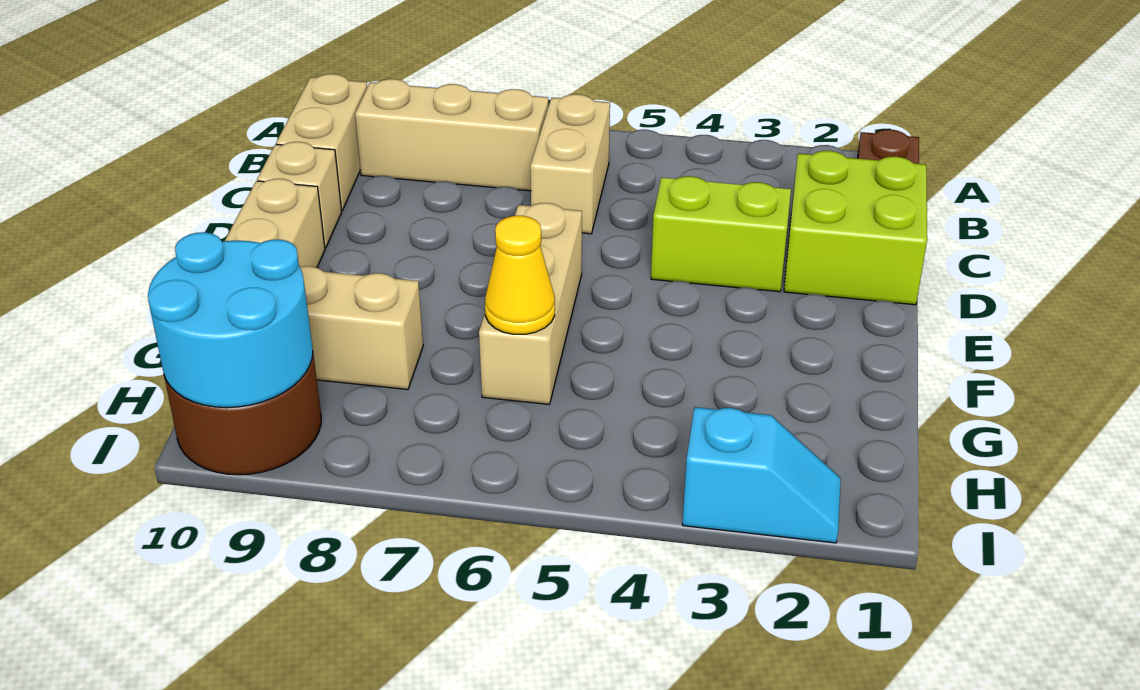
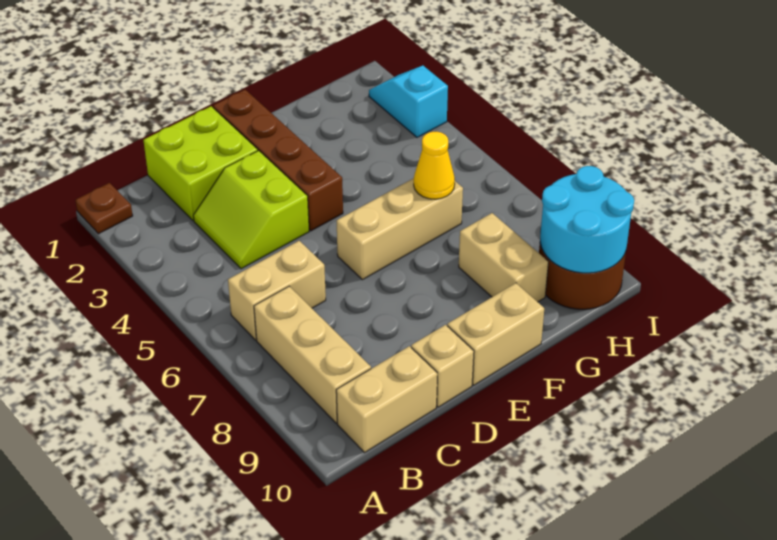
none -> brown brick E1:E4 level 1

